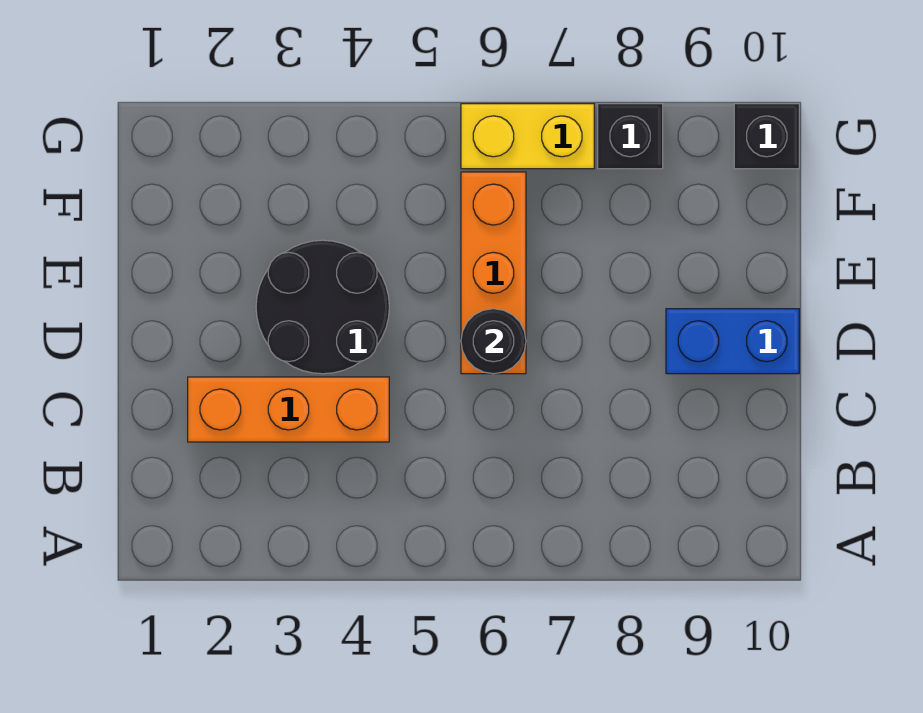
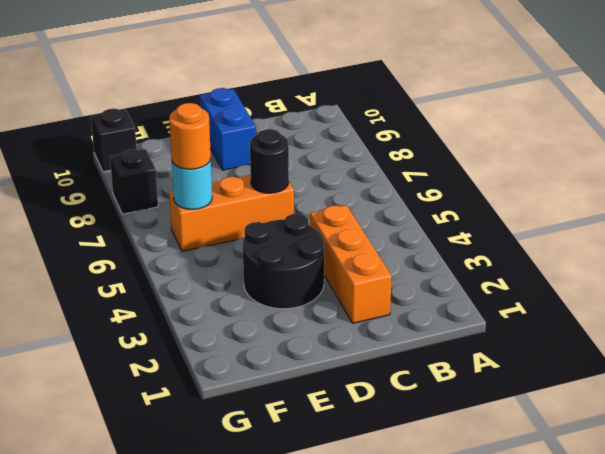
none -> cyan round brick F6 level 2
none -> orange round brick F6 level 3
yellow brick G6:G7 level 1 -> none

